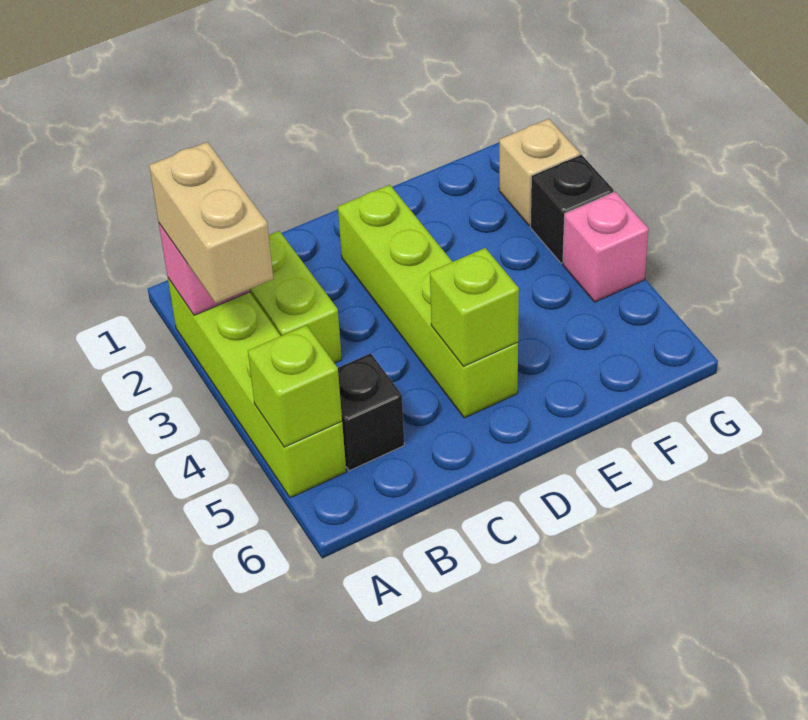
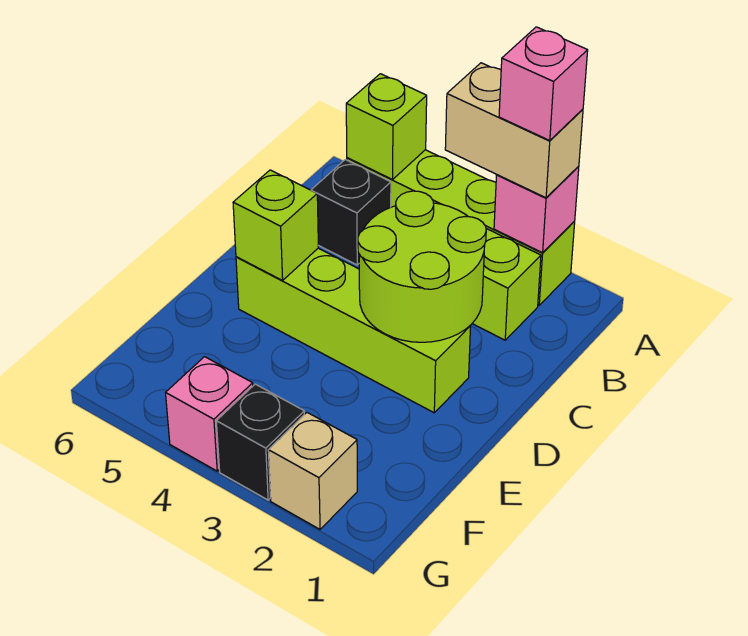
none -> pink brick A2 level 4
none -> lime round brick C2:D3 level 2

